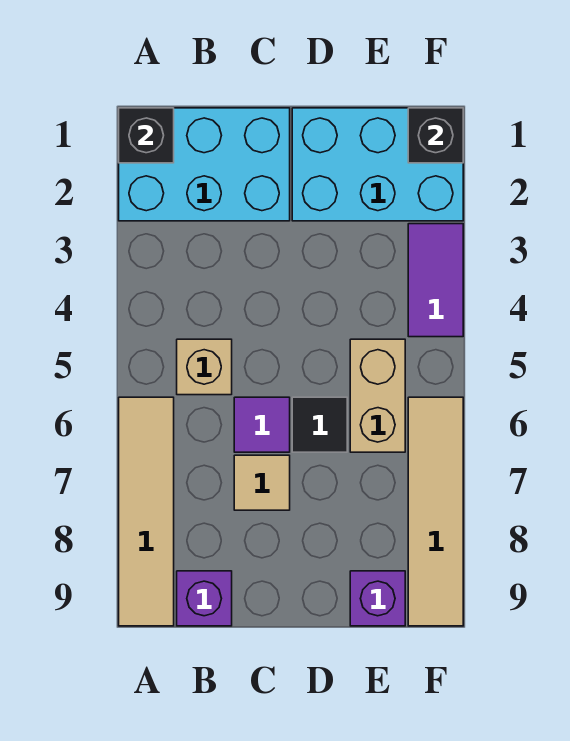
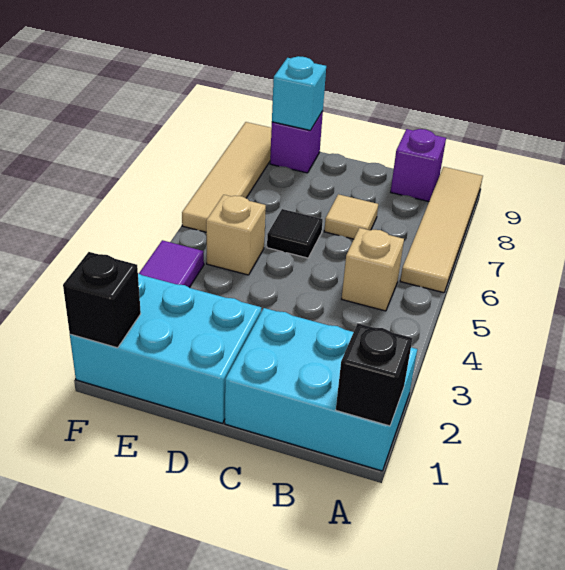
purple tile C6 level 1 -> none
tan brick E5:E6 level 1 -> tan brick E5 level 1
none -> cyan brick E9 level 2

